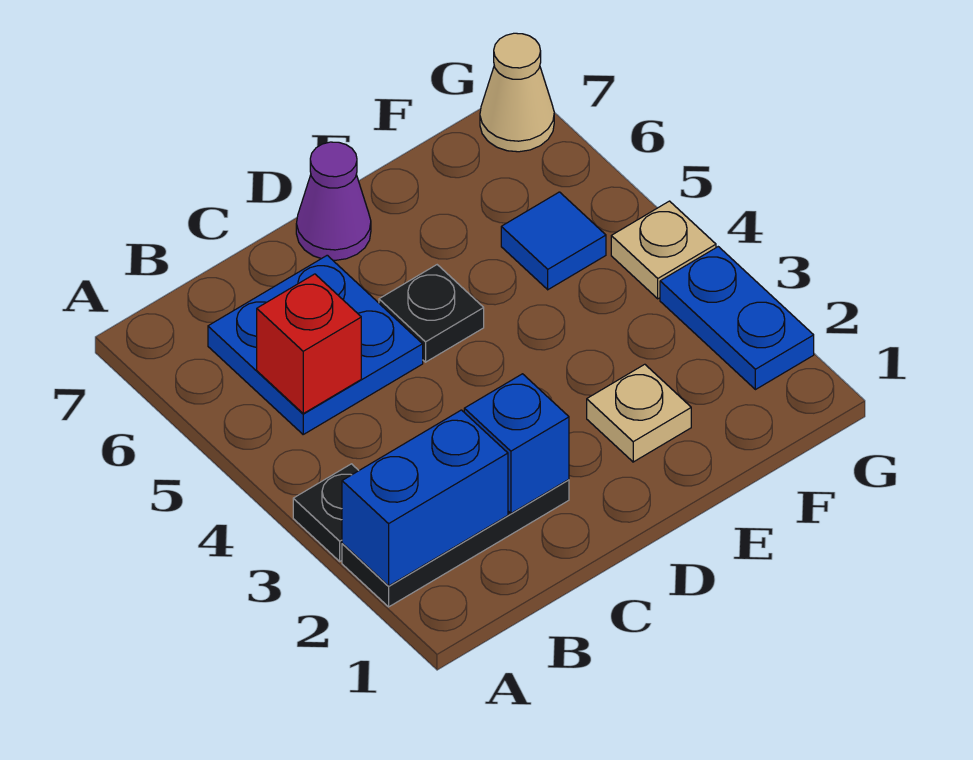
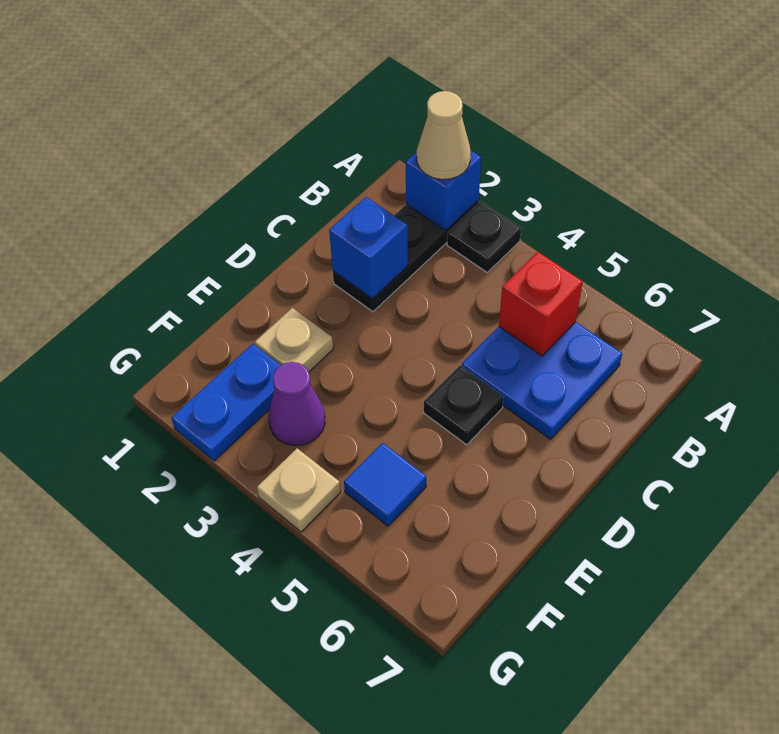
blue brick A2:B2 level 2 -> blue brick A2 level 2
purple cone D7 level 1 -> purple cone F3 level 1
blue plate G2:G3 level 1 -> blue plate F2:G2 level 1
tan cone G7 level 1 -> tan cone A2 level 3

